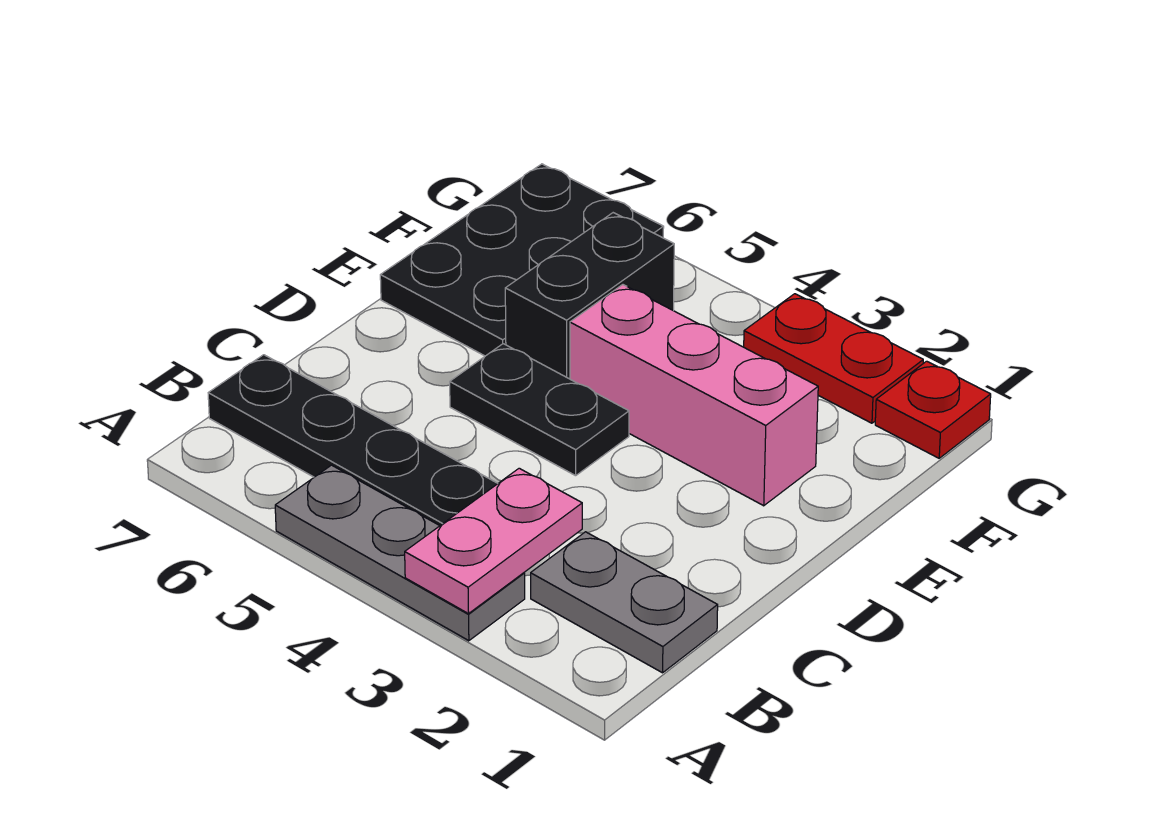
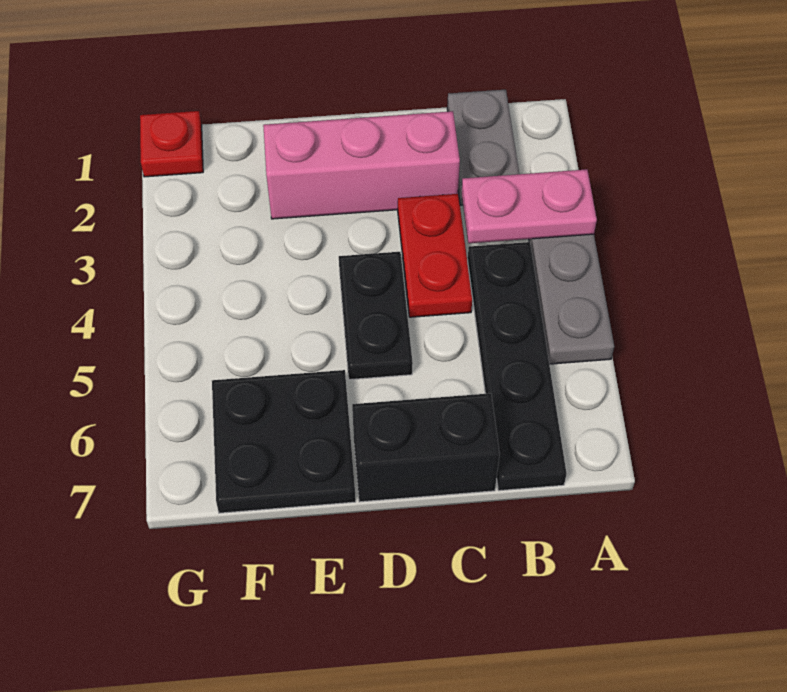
pink brick E2:E4 level 1 -> pink brick C2:E2 level 1
black brick E5:F5 level 1 -> black brick C7:D7 level 1
black plate E6:G7 level 1 -> black plate E6:F7 level 1
red plate G2:G3 level 1 -> red plate C3:C4 level 1

